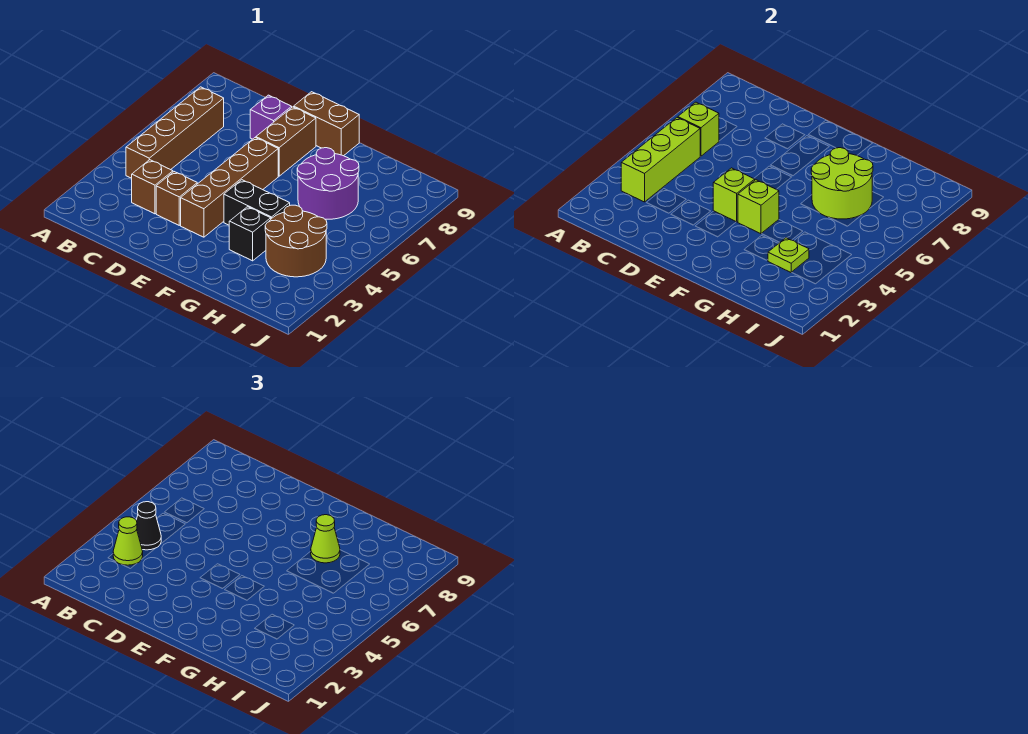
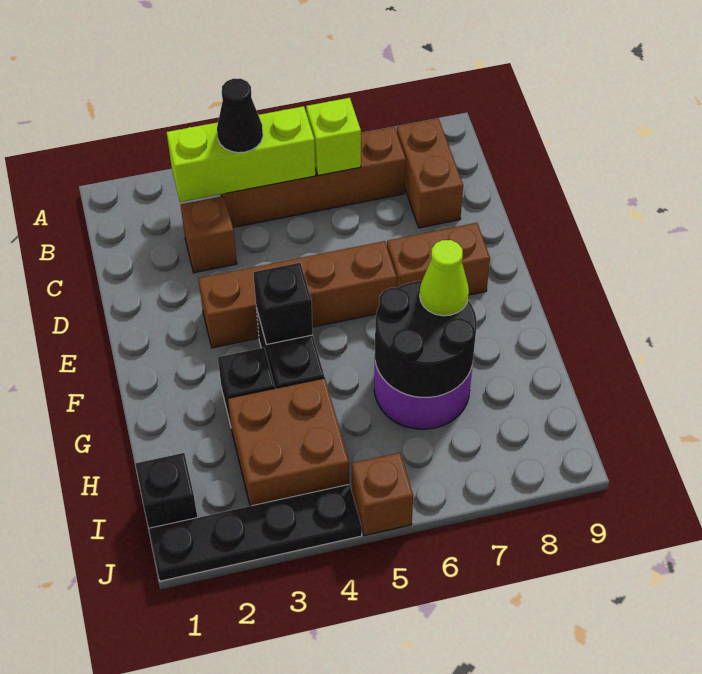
lime cone B3 level 3 -> none
brown brick D3 level 1 -> brown brick J5 level 1
purple brick D8 level 1 -> none
lime brick E4 level 2 -> none
brown brick E9:F9 level 1 -> brown brick B8:C8 level 1
lime brick F4 level 2 -> black brick F4 level 2
lime round brick G6:H7 level 2 -> black round brick G6:H7 level 2
brown round brick H3:I4 level 1 -> brown brick H3:I4 level 1
lime plate H3 level 2 -> none
none -> black brick I1 level 1
none -> black plate J1:J4 level 1

